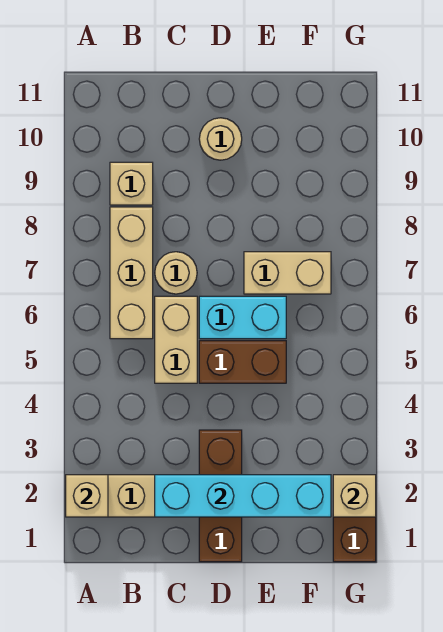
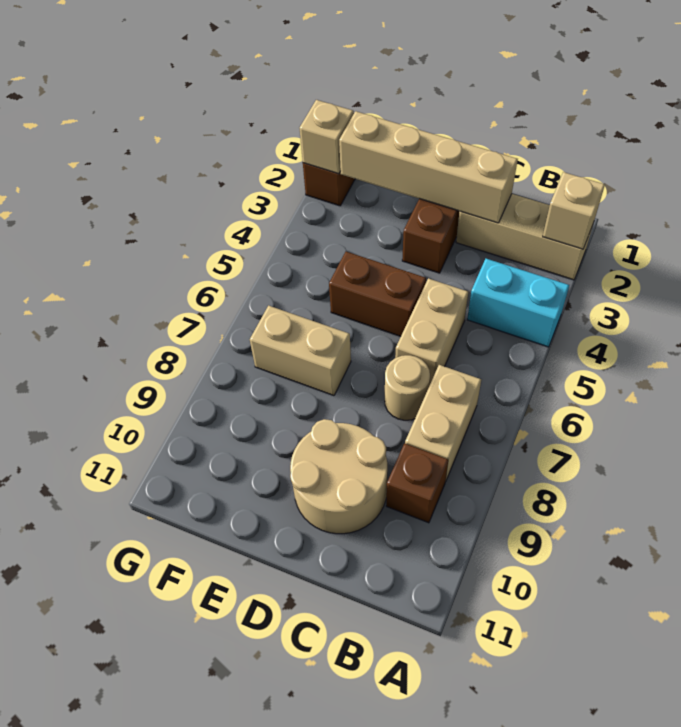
tan brick B6:B8 level 1 -> tan brick B7:B8 level 1
tan brick B9 level 1 -> brown brick B9 level 1
cyan brick C2:F2 level 2 -> tan brick C2:F2 level 2
cyan brick D6:E6 level 1 -> cyan brick A4:B4 level 1
tan round brick D10 level 1 -> tan round brick C9:D10 level 1

